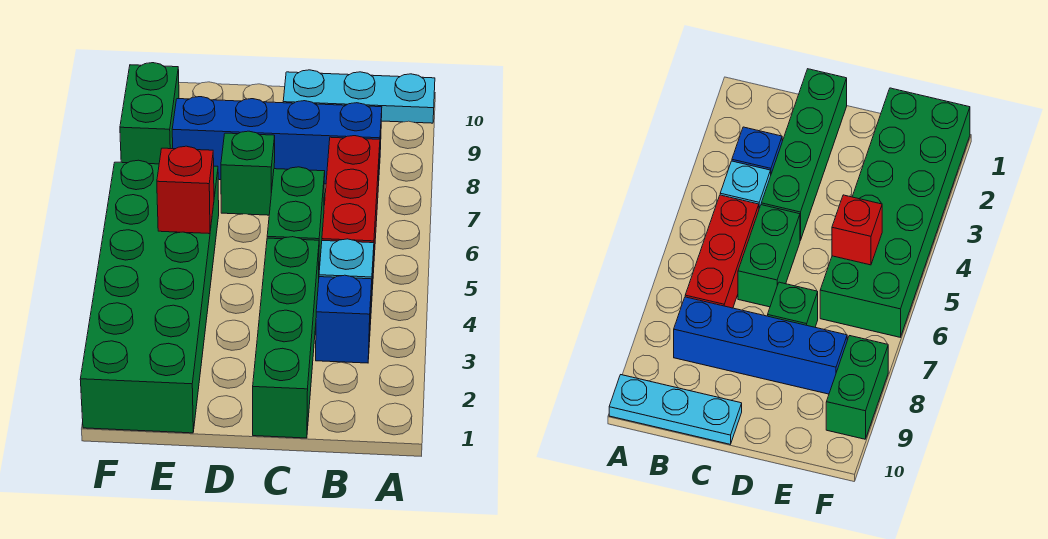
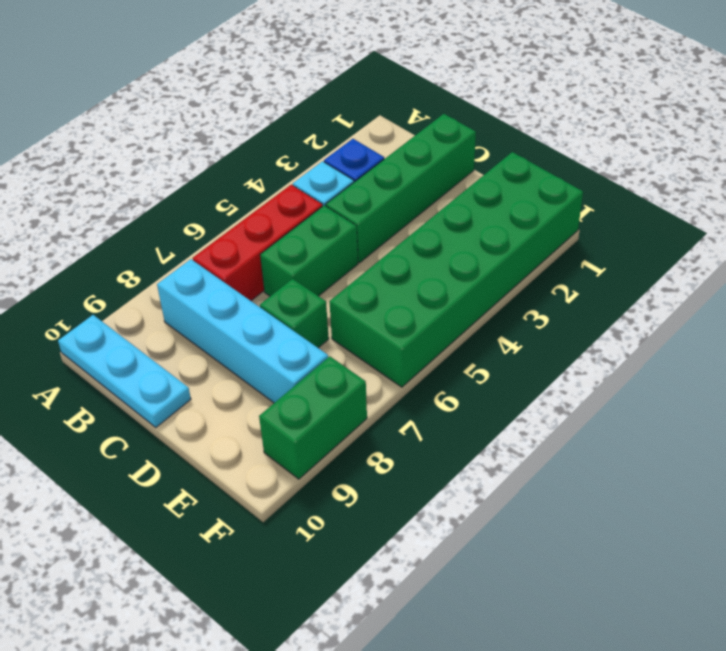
blue brick B8:E8 level 1 -> cyan brick B8:E8 level 1
red brick E5 level 2 -> none

